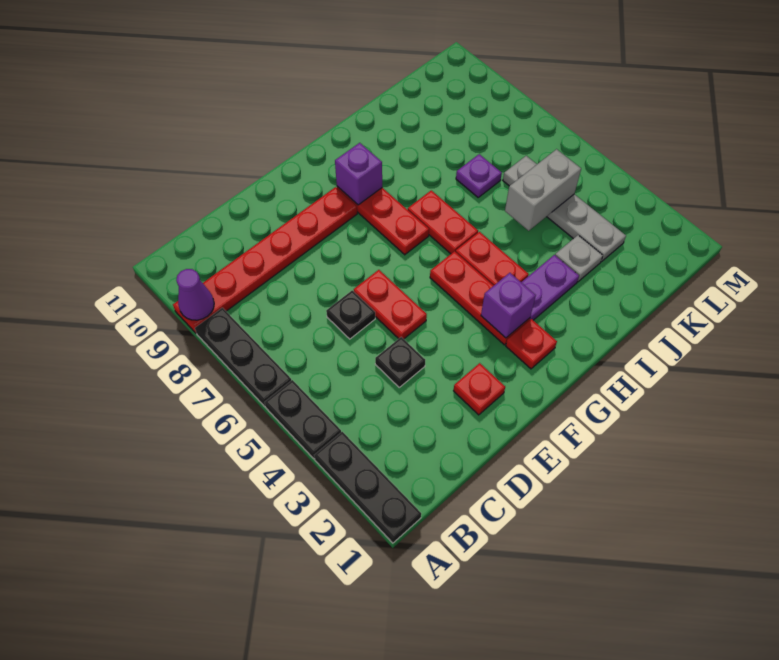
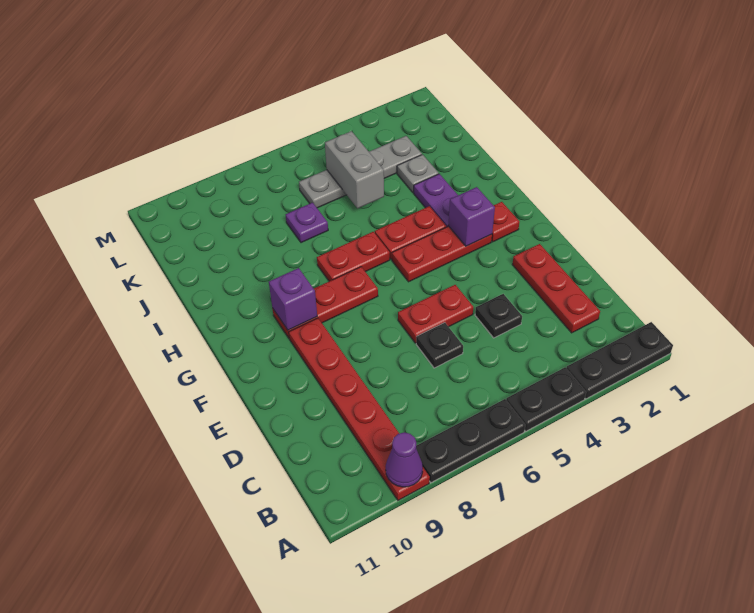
red plate E2 level 1 -> red plate C2:E2 level 1

